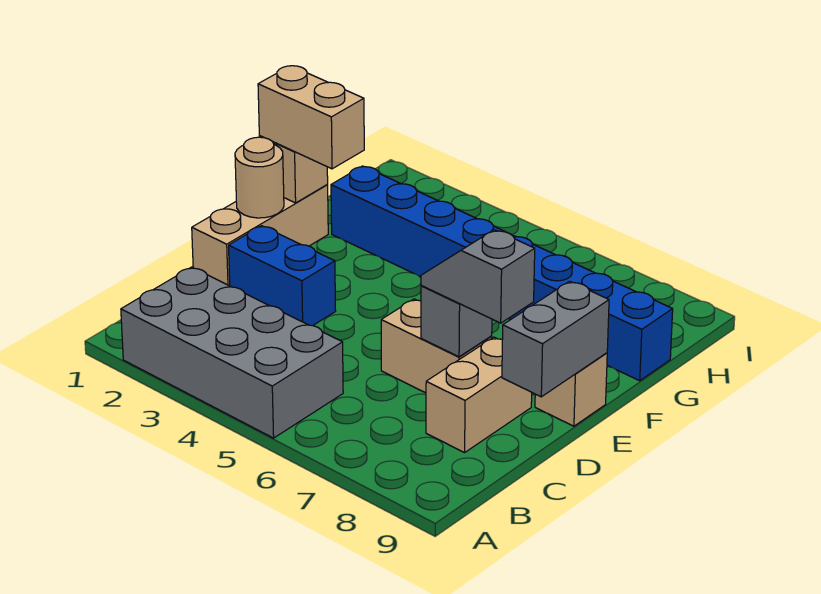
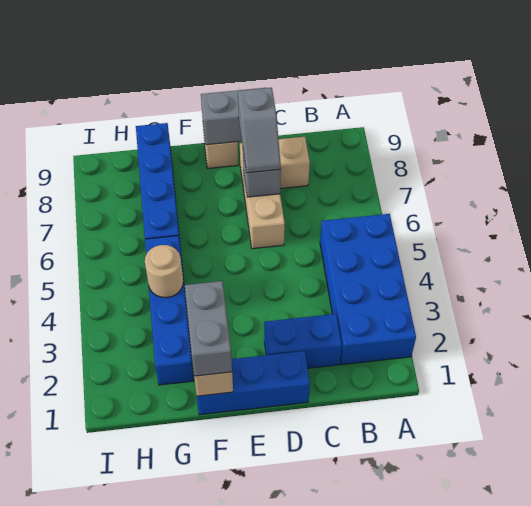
grey brick A2:B5 level 1 -> blue brick A2:B5 level 1
tan brick D1:F1 level 1 -> blue brick D1:F1 level 1
blue brick D2:D3 level 1 -> blue brick C2:D2 level 1
tan round brick E1 level 2 -> tan round brick G4 level 2
tan brick F1:F2 level 3 -> grey brick F1:F2 level 3

